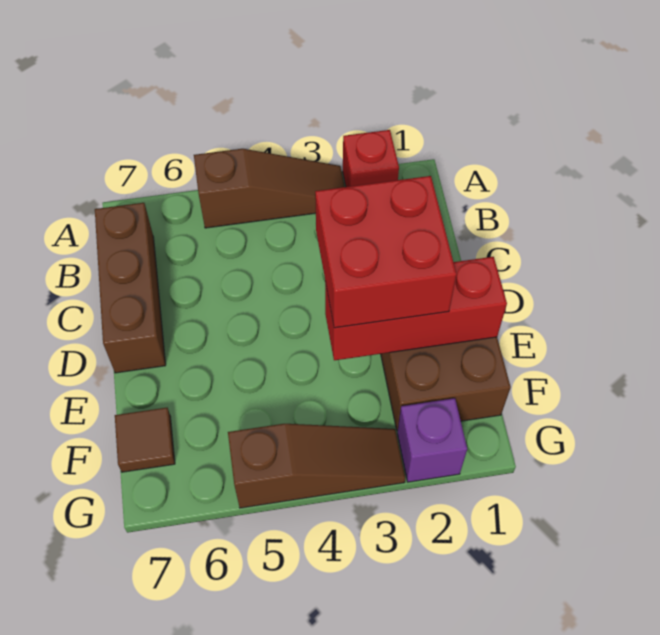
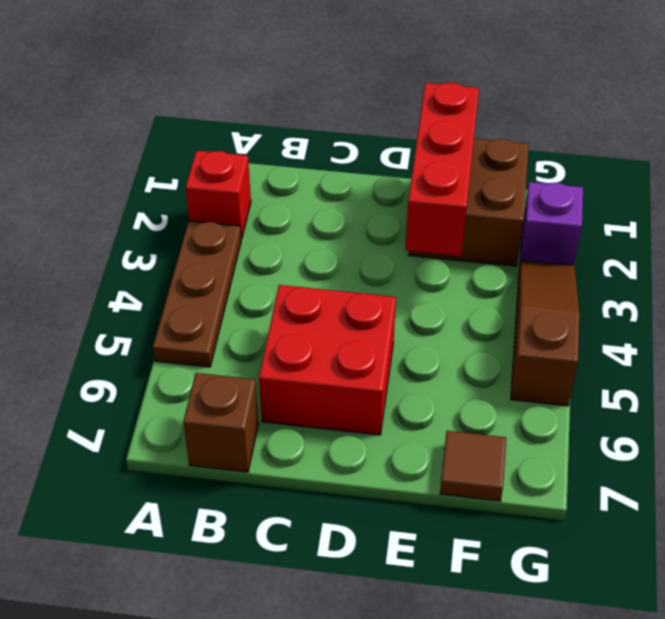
brown slope A3:A5 level 1 top 5 -> brown plate A3:A5 level 1
brown brick B7:D7 level 1 -> brown brick B7 level 1
red brick D2:E3 level 3 -> red brick C5:D6 level 1

